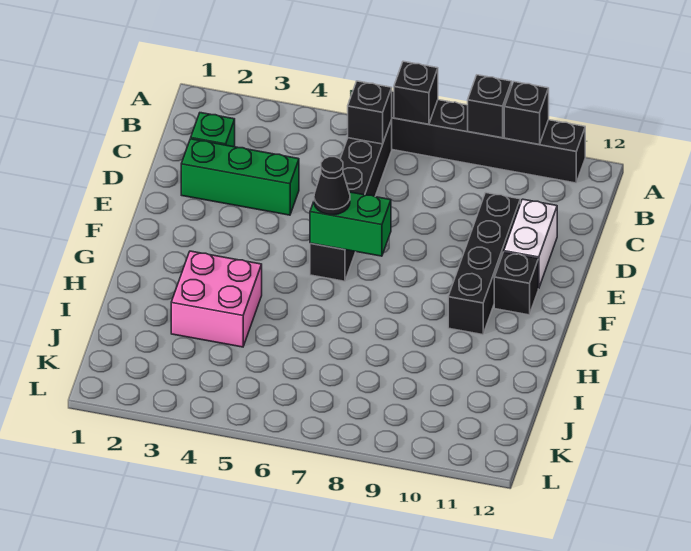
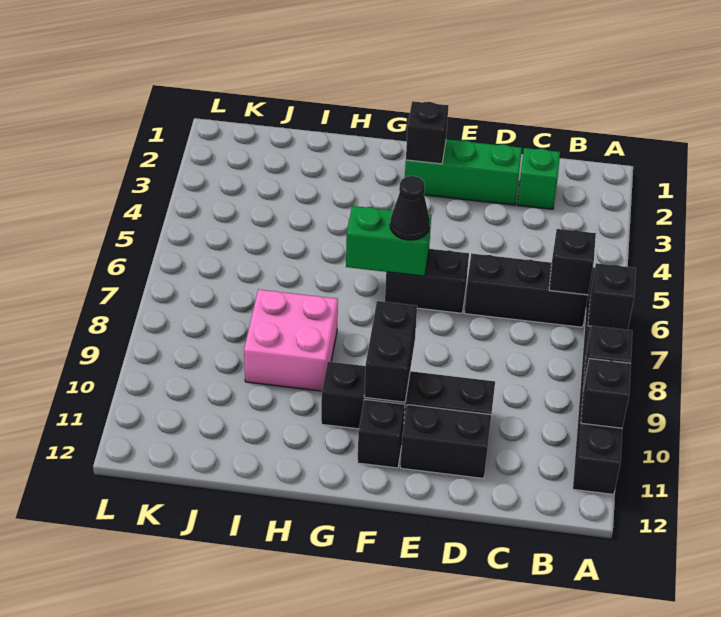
green brick D2:D4 level 1 -> green brick D2:F2 level 1
white brick D11:E11 level 1 -> black brick D11:E11 level 1
none -> black brick F2 level 2
green brick F6:F7 level 2 -> green brick F6:G6 level 2
none -> black brick F9:F10 level 2
pink brick H3:I4 level 1 -> pink brick H8:I9 level 1

